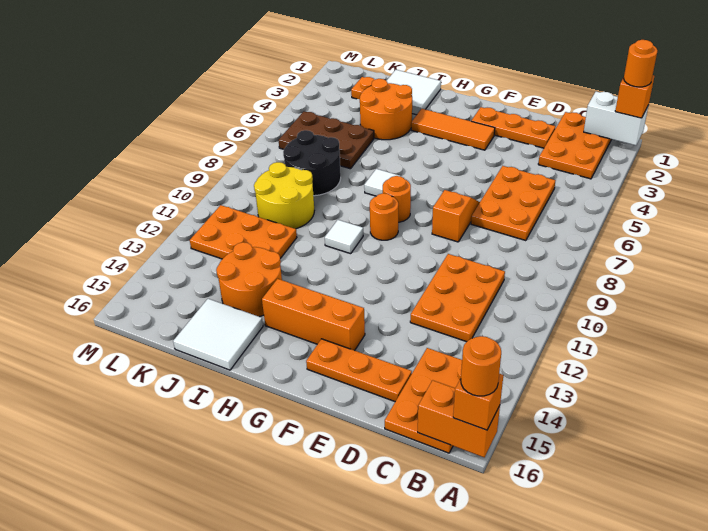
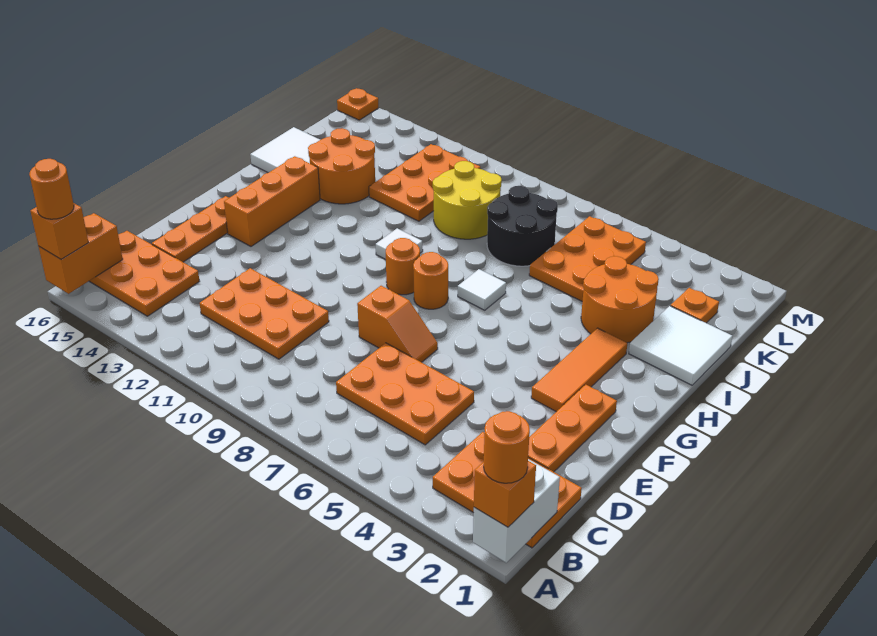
brown plate J5:L6 level 1 -> orange plate J5:L6 level 1
none -> orange plate M16 level 1

